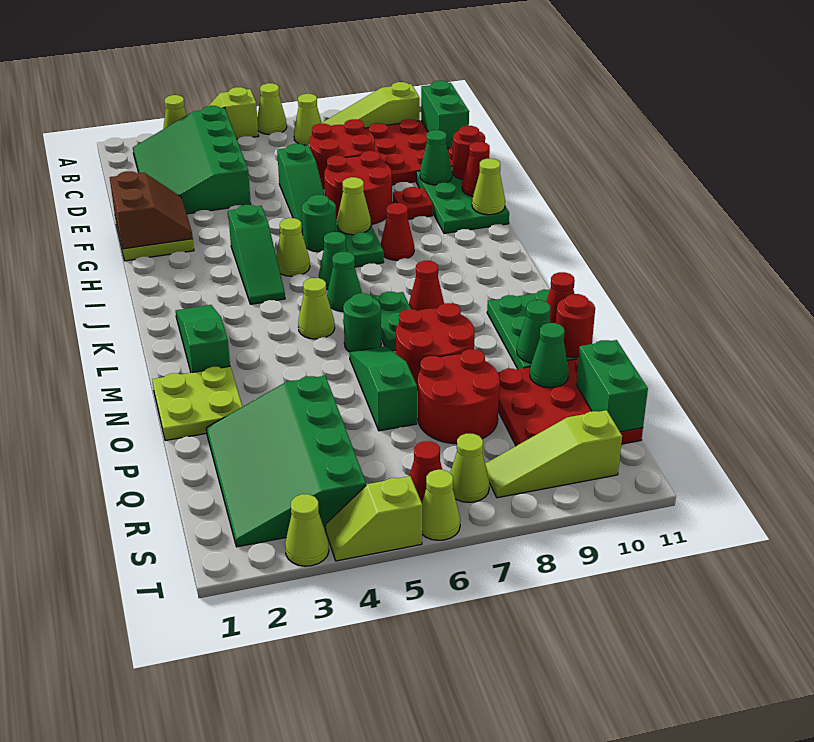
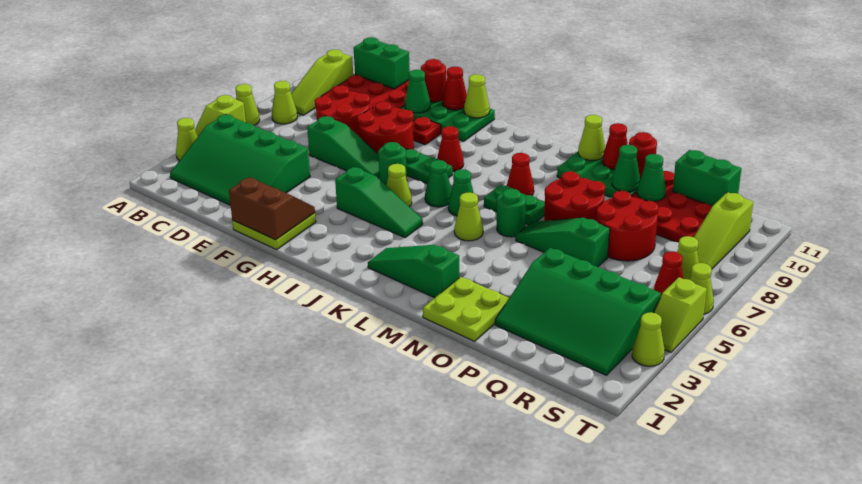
lime cone H7 level 2 -> lime cone M11 level 2

